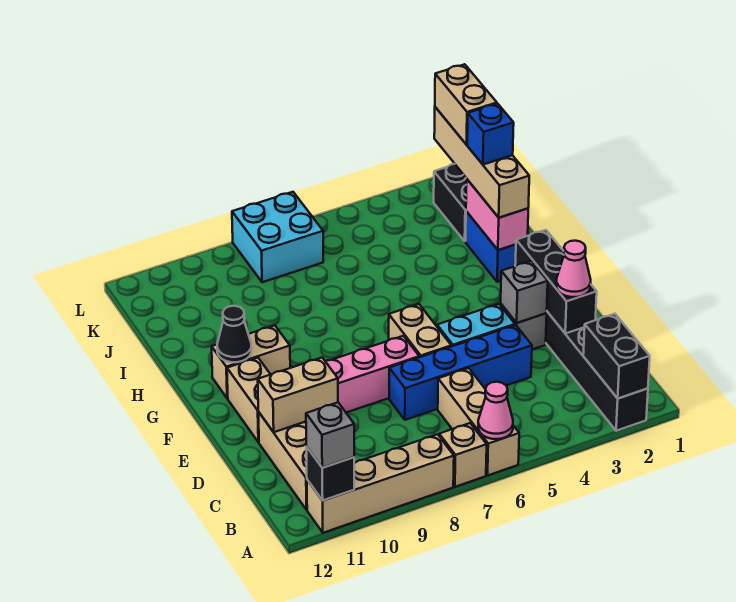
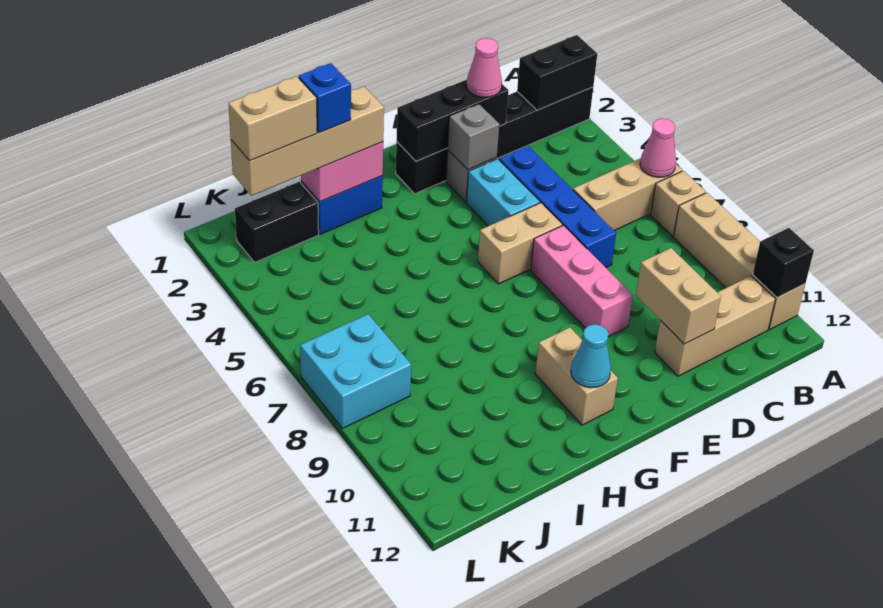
grey brick A11 level 3 -> none
tan brick E11:F11 level 1 -> none
black cone G11 level 2 -> cyan cone G11 level 2

